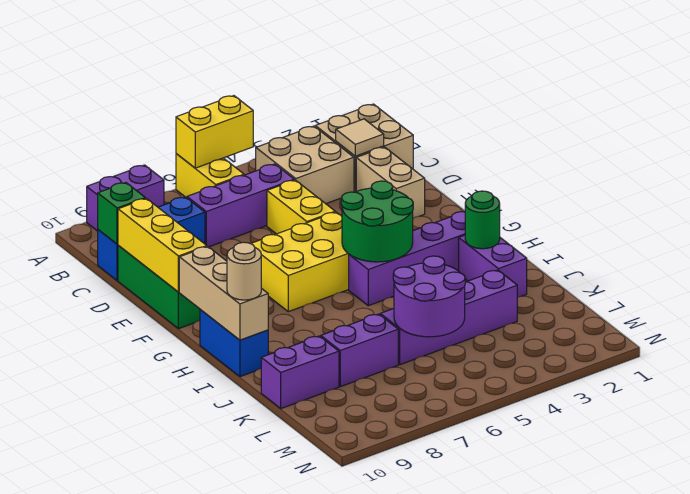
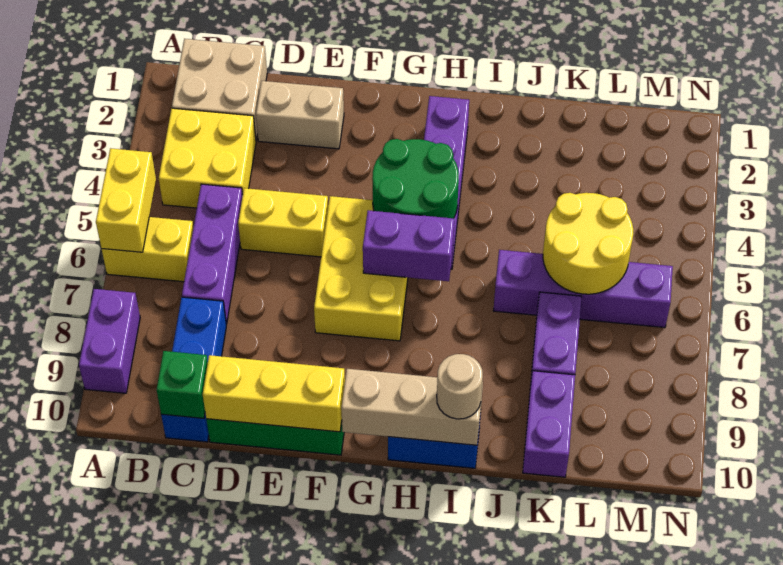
tan brick B3:C4 level 1 -> yellow brick B3:C4 level 1
tan tile C2 level 2 -> none
purple brick I2:J2 level 1 -> purple brick G6:H6 level 2
green round brick I2 level 2 -> none
purple brick K3:K6 level 1 -> purple brick J6:M6 level 1
purple round brick K5:L6 level 2 -> yellow round brick K5:L6 level 2

